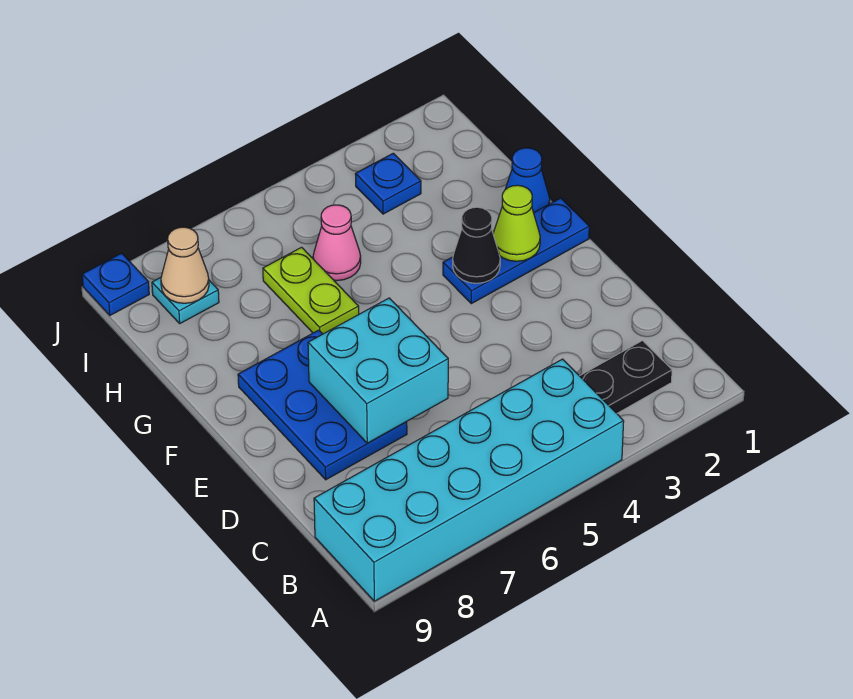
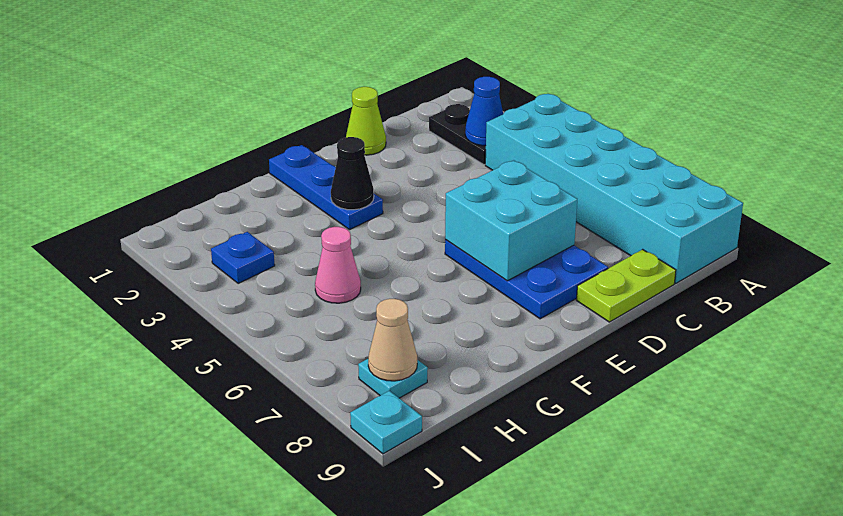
blue plate D7:F8 level 1 -> blue plate D6:E8 level 1
lime cone F2 level 2 -> lime cone D1 level 1
blue cone G1 level 1 -> blue cone B3 level 2
lime plate G6:H6 level 1 -> lime plate C9:D9 level 1
blue plate J9 level 1 -> cyan plate J9 level 1

